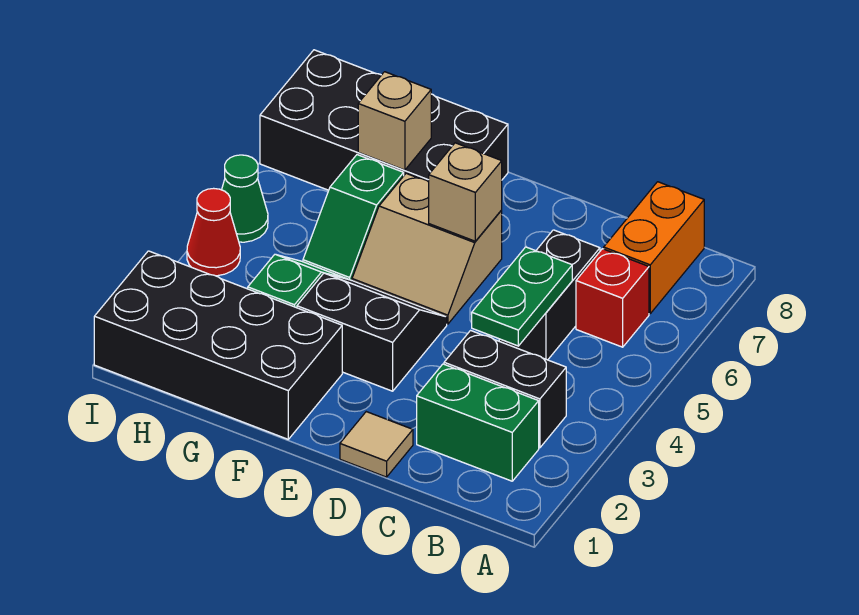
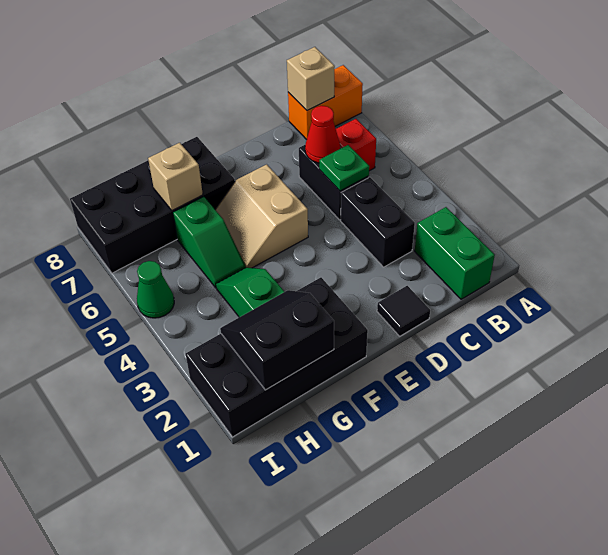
green brick B2:C2 level 1 -> green brick B1:B2 level 1
black brick B3:C3 level 1 -> black brick C3:C4 level 1
orange brick B7:B8 level 1 -> orange brick A8:B8 level 1
green plate C4:C5 level 2 -> green plate C5 level 2
tan tile D1 level 1 -> black tile D1 level 1
black slope E3:F4 level 1 top 3 -> black slope G1:H2 level 2 top 1
tan slope E5:F6 level 1 top 6 -> tan slope E5:F6 level 1 top E
tan brick E6 level 2 -> tan brick B8 level 2
red cone I4 level 1 -> red cone C6 level 2

